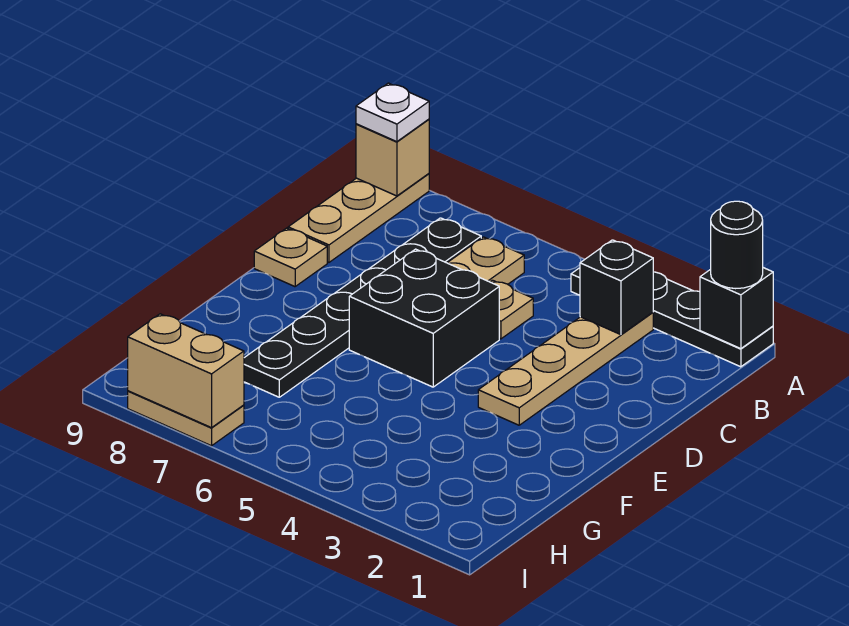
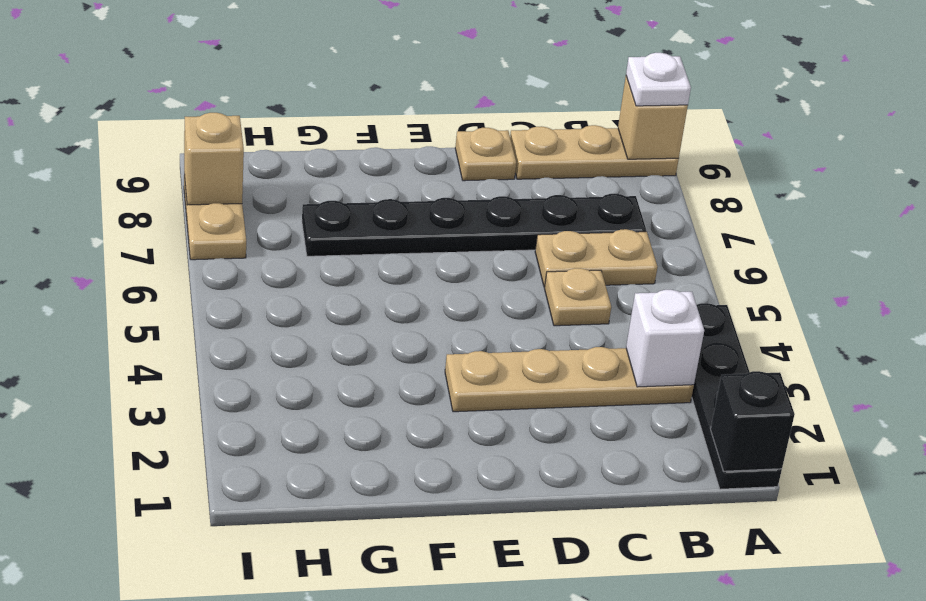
black round brick A1 level 3 -> none
black brick B3 level 2 -> white brick B3 level 2
black brick D5:E6 level 1 -> none
tan brick I7:I8 level 2 -> tan brick I8 level 2

